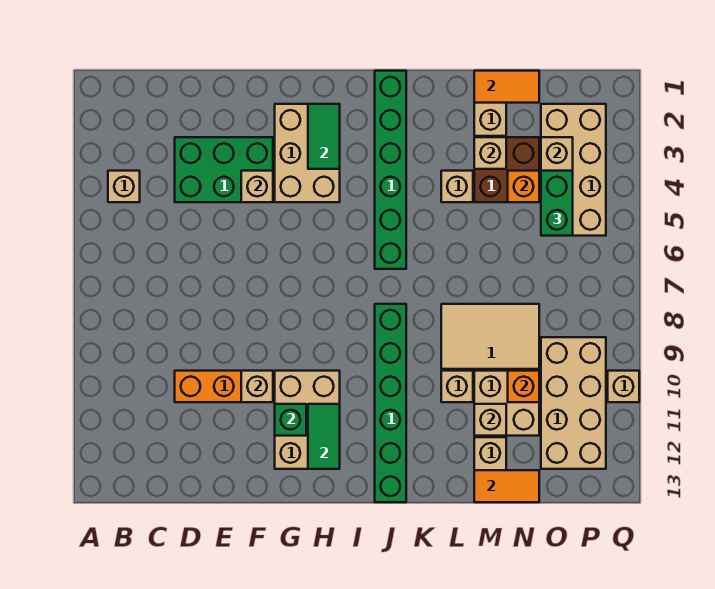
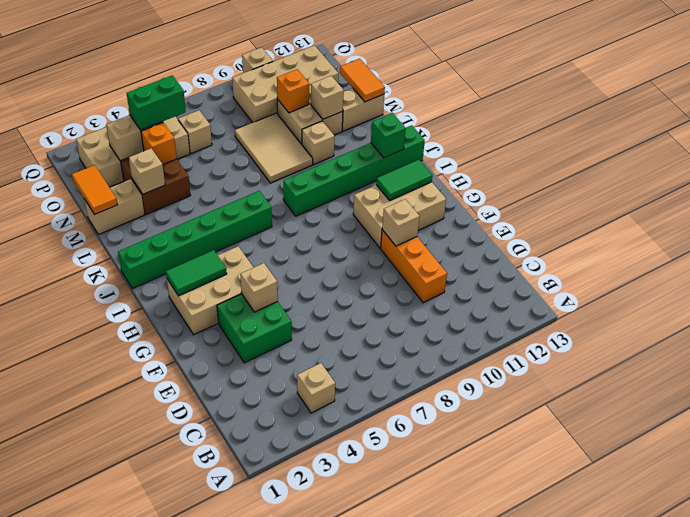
green brick D3:F4 level 1 -> green brick E3:F4 level 1
green brick G11 level 2 -> green brick J12 level 2
tan brick L4 level 1 -> tan brick O6 level 1

